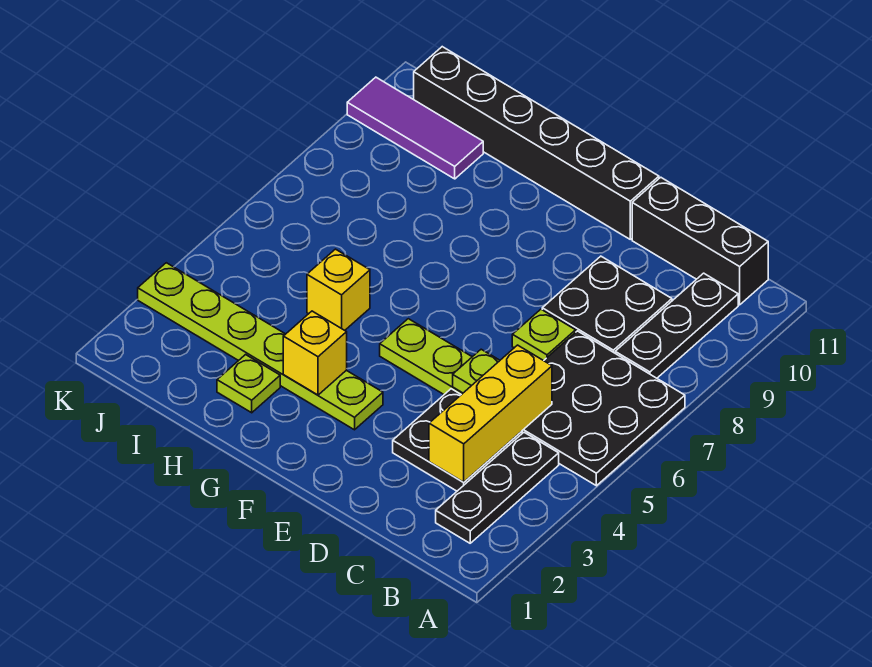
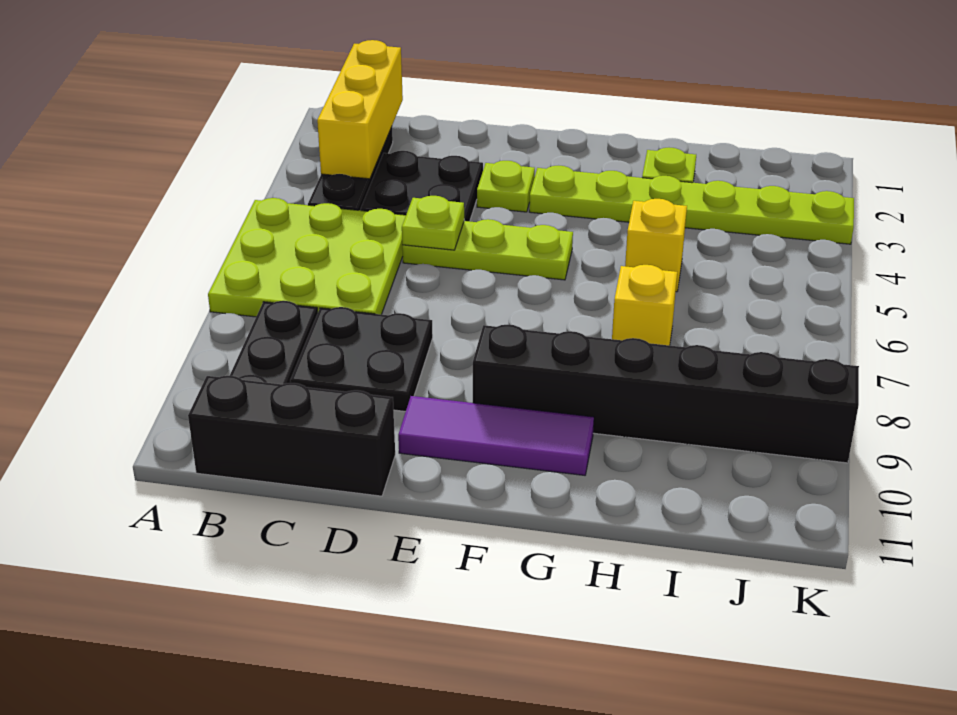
black plate A5:C7 level 1 -> lime plate A5:C7 level 1
yellow brick C3:C5 level 2 -> yellow brick B1:B3 level 2
lime plate D7 level 1 -> lime plate E3 level 1
black brick E11:J11 level 1 -> black brick F9:K9 level 1
yellow brick G3 level 2 -> yellow brick H7 level 1
purple tile I10:K10 level 1 -> purple tile E10:G10 level 1

